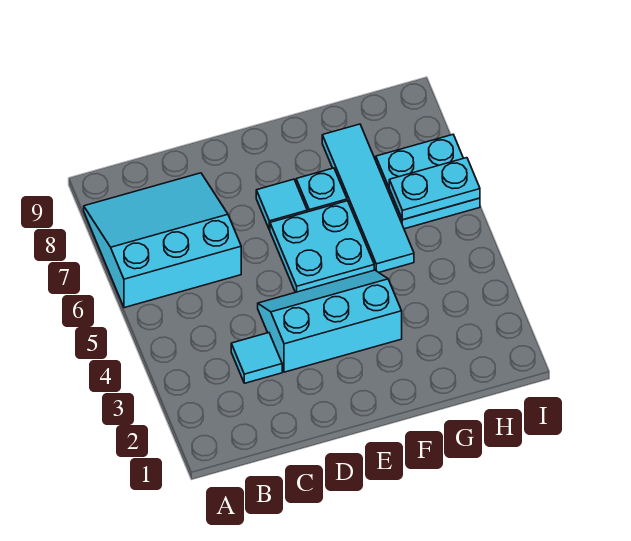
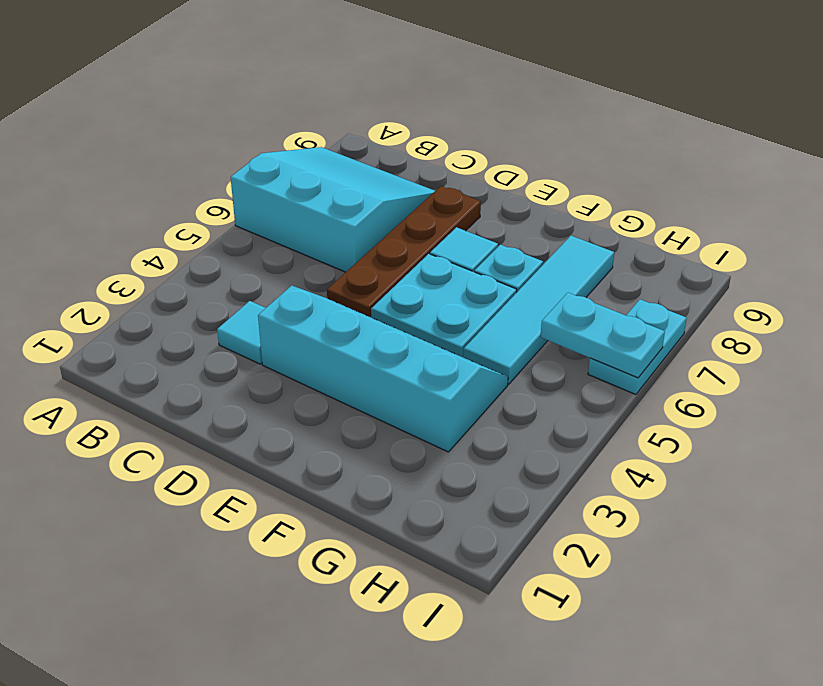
cyan slope D3:F4 level 1 top 3 -> cyan slope D3:G4 level 1 top 3
none -> brown plate D5:D8 level 1
cyan plate H6:I7 level 1 -> cyan plate I6:I7 level 1

